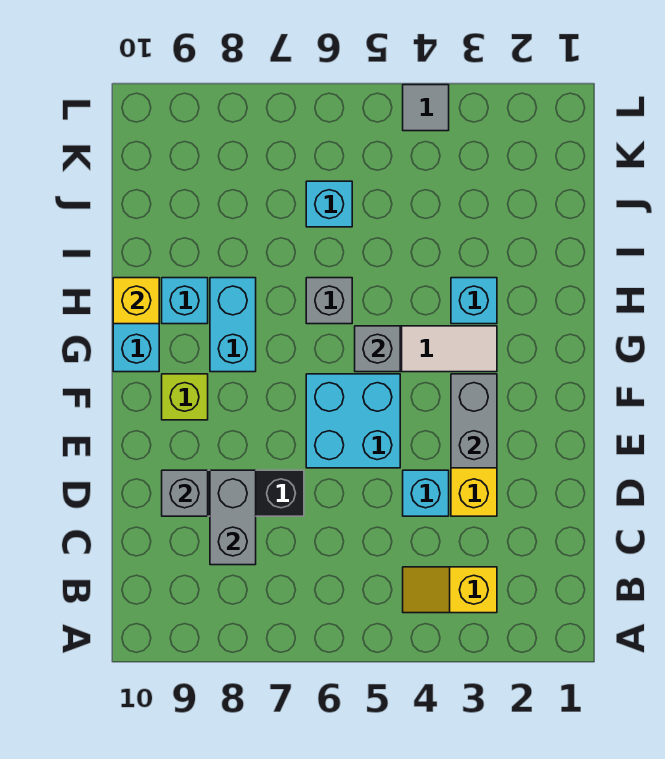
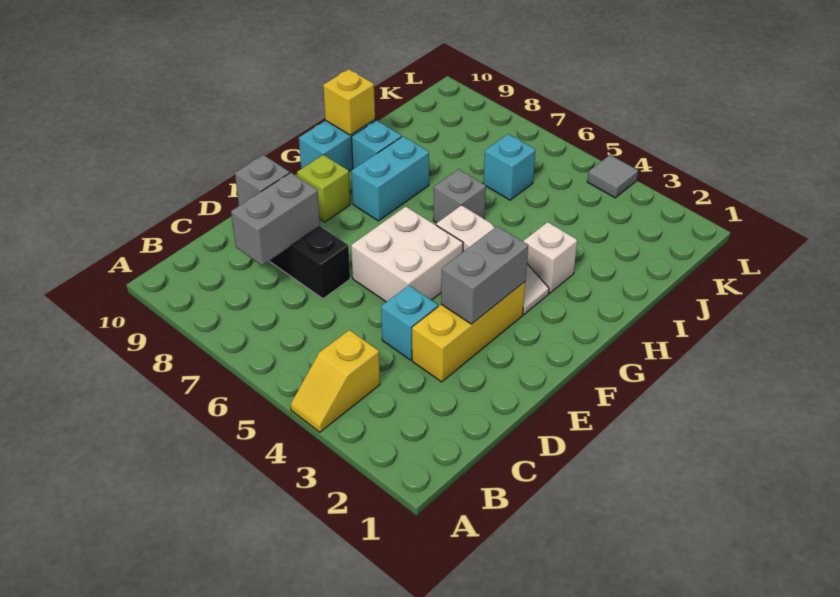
yellow slope B3:B4 level 1 top 3 -> yellow slope A4:B4 level 1 top B
cyan brick E5:F6 level 1 -> white brick E5:F6 level 1
grey brick G5 level 2 -> none
cyan brick H3 level 1 -> white brick H3 level 1

